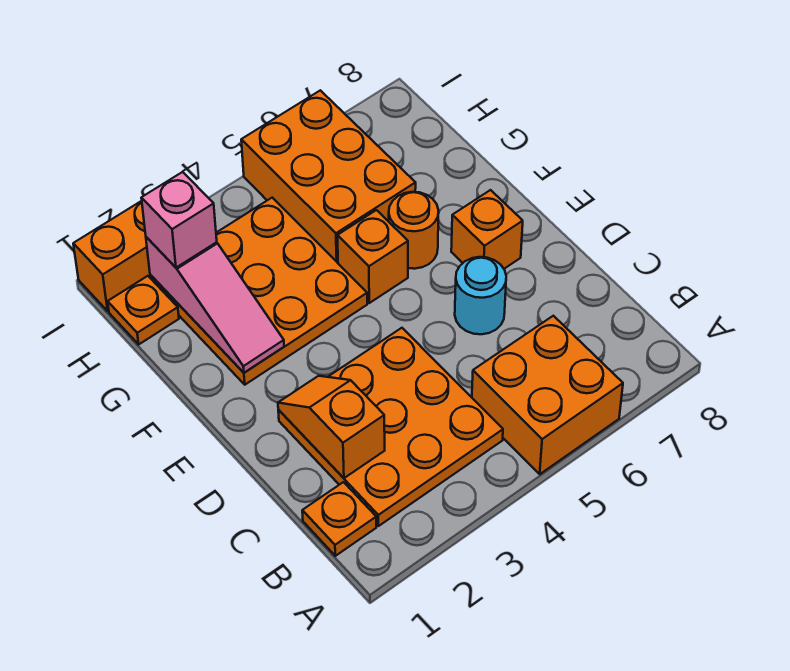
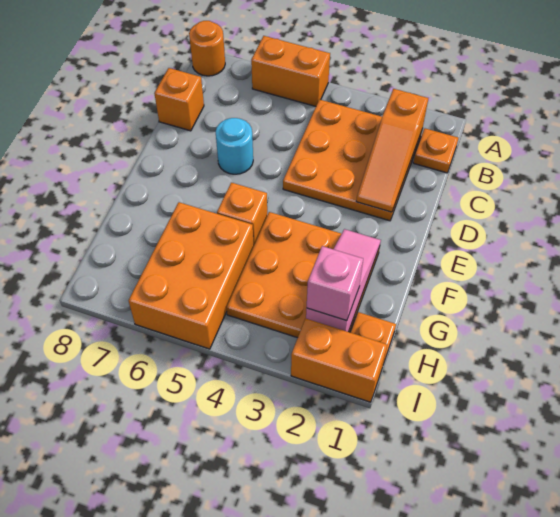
orange brick A5:B6 level 1 -> orange brick A5:A6 level 1
orange slope C2:D2 level 2 top C -> orange slope B2:D2 level 2 top B
orange brick E7 level 1 -> orange brick C8 level 1
orange round brick F6 level 1 -> orange round brick A8 level 1

